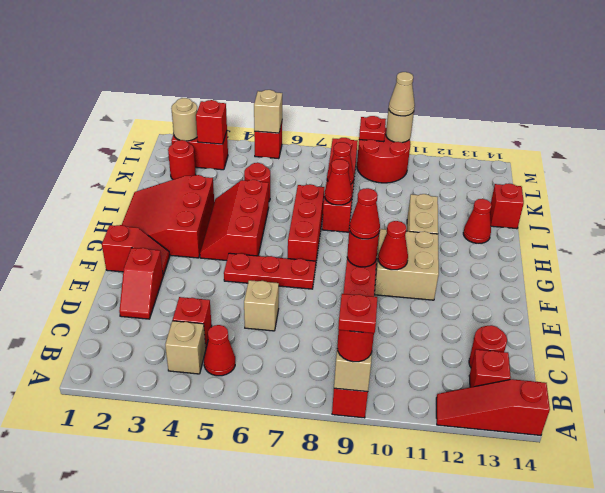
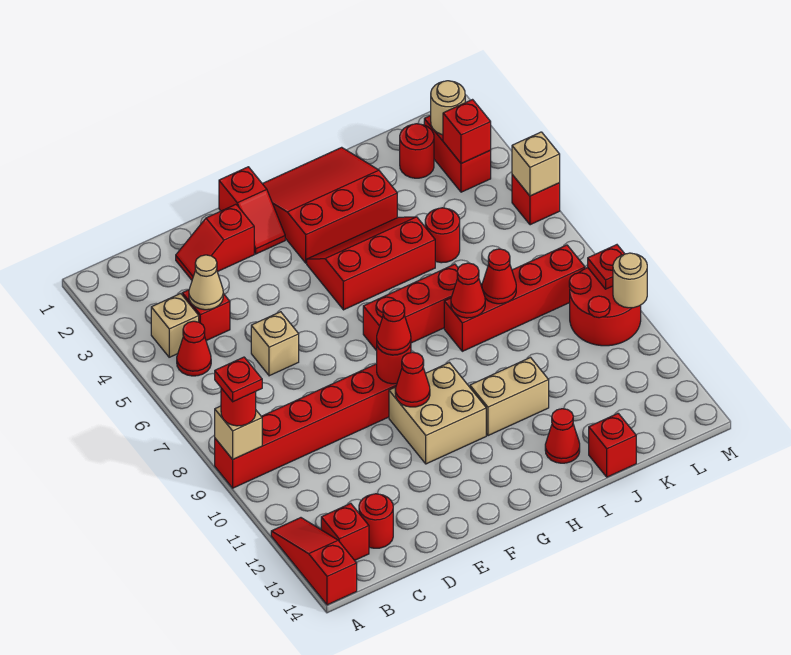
red plate F5:F7 level 1 -> none
tan cone M10 level 3 -> tan cone C4 level 2

